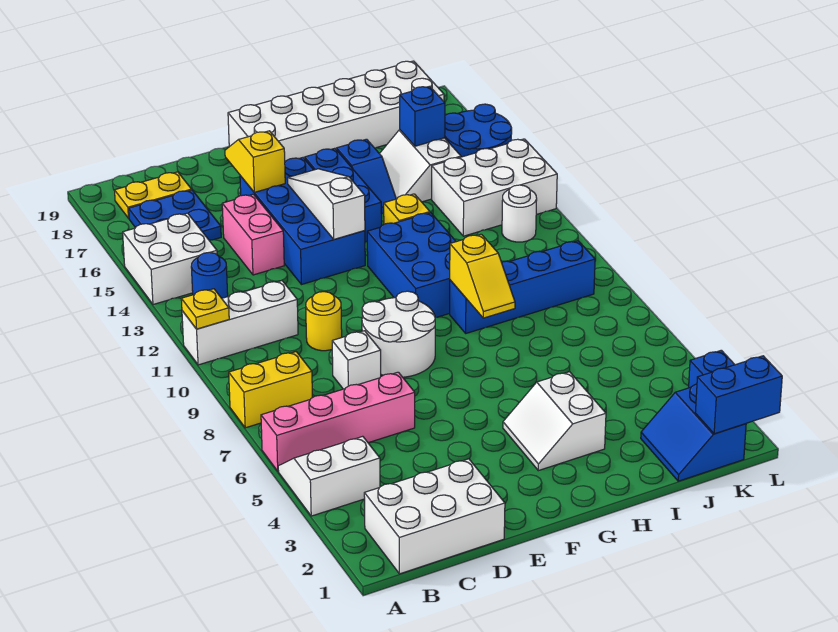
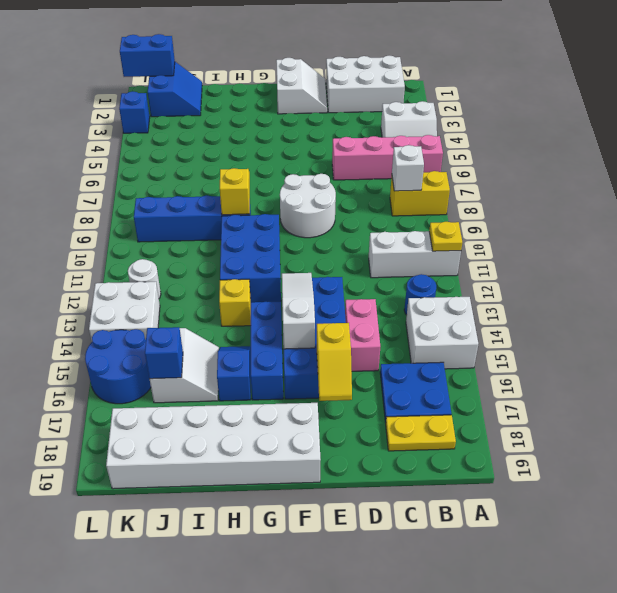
white brick D8 level 1 -> white brick B8 level 2
yellow round brick D10 level 1 -> none
white slope F13:F15 level 2 top 13 -> white slope F13:F15 level 2 top 15
white slope G3:H4 level 1 top H -> white slope E1:F2 level 1 top F
white brick J13:L14 level 1 -> white brick K13:L14 level 1

